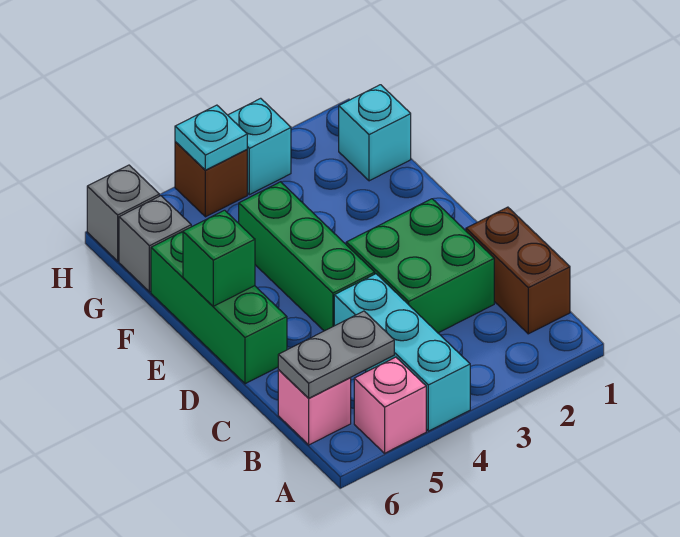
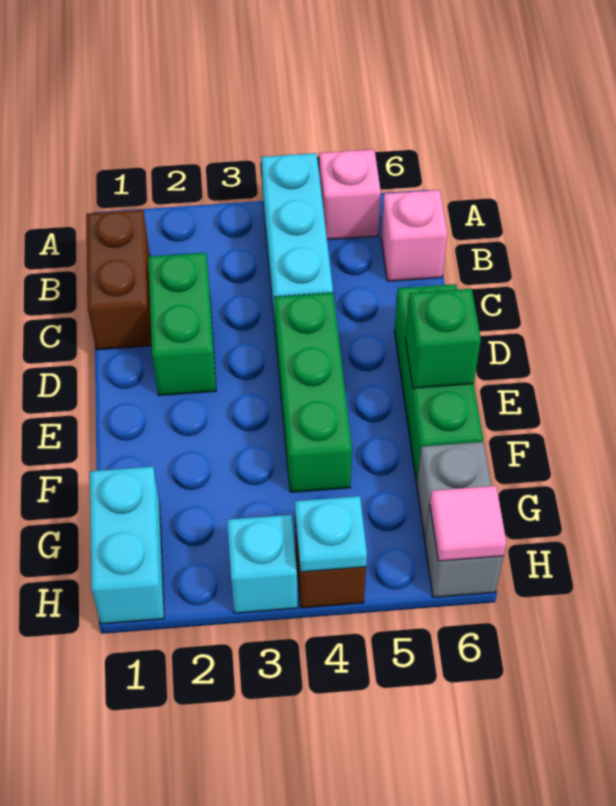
grey plate B5:B6 level 2 -> none
green brick C2:D3 level 1 -> green brick C2:D2 level 1
cyan brick G1 level 1 -> cyan brick G1:H1 level 1
none -> pink tile H6 level 2

